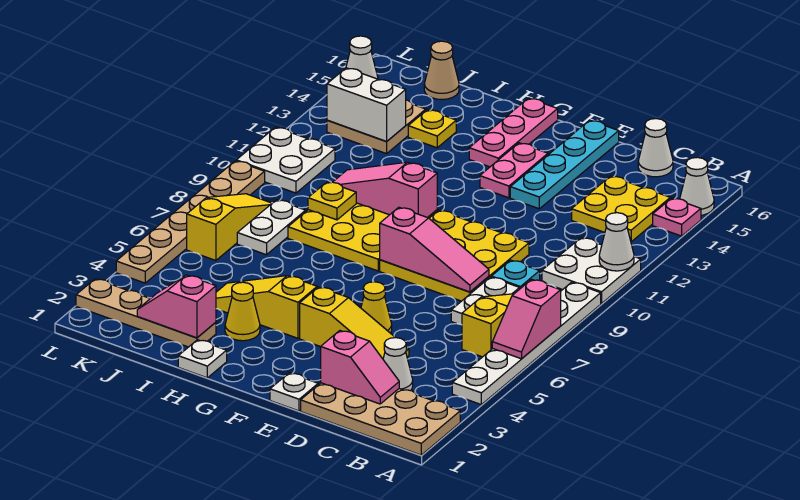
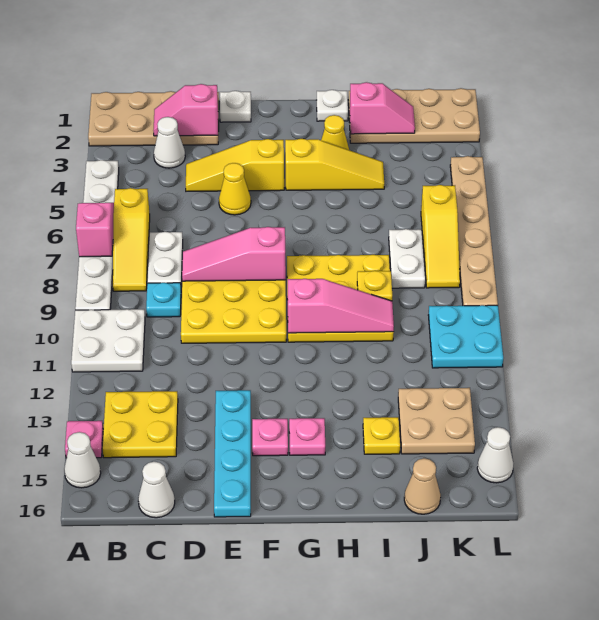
white cone A11 level 2 -> none
pink plate F13:F14 level 1 -> pink plate F14 level 1
pink plate G14:G16 level 1 -> pink plate G14 level 1
tan plate I2:L2 level 1 -> tan plate I1:L2 level 1
white brick J13:K13 level 2 -> none
white plate K10:L11 level 1 -> cyan plate K10:L11 level 1

